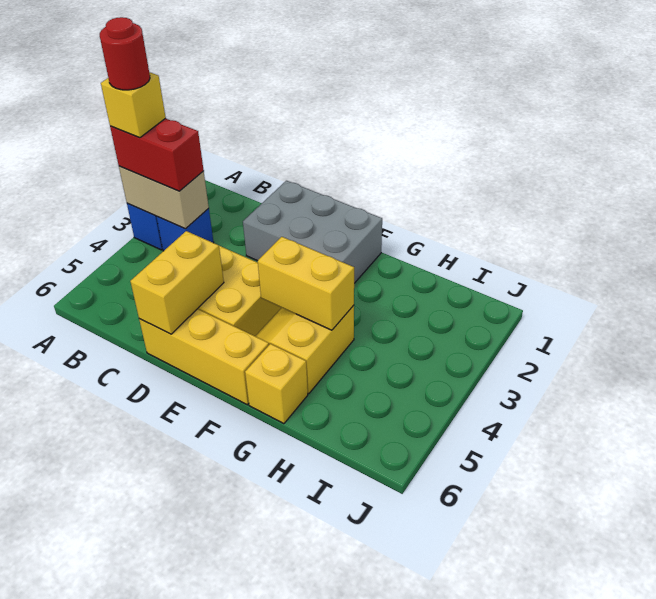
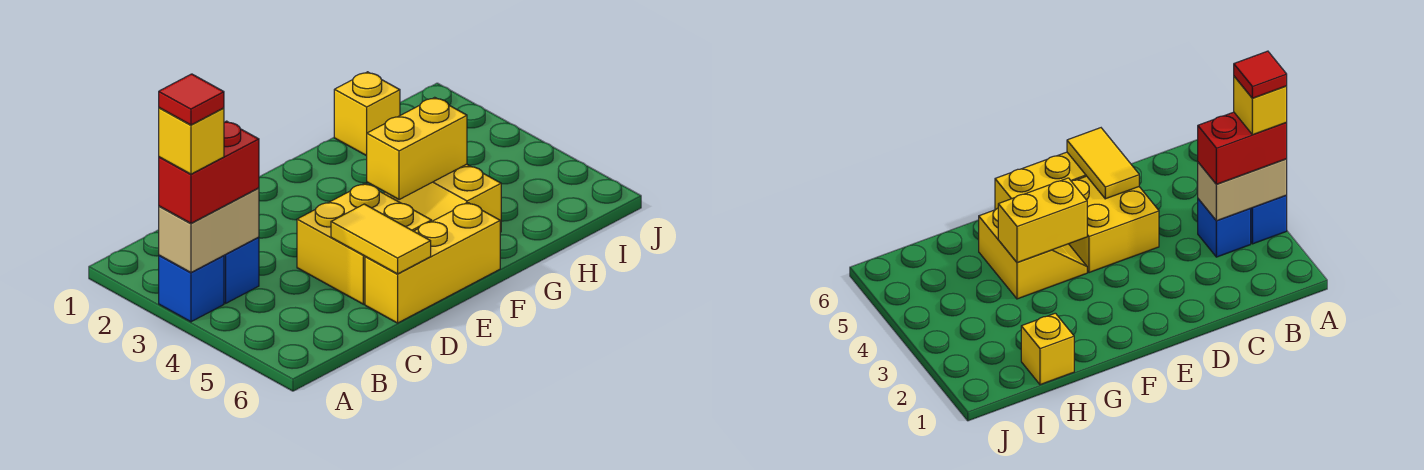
red round brick A3 level 5 -> red tile A3 level 5
grey brick D1:F2 level 1 -> none
yellow brick D5:D6 level 2 -> yellow tile D5:D6 level 2
yellow brick G6 level 1 -> yellow brick H1 level 1

